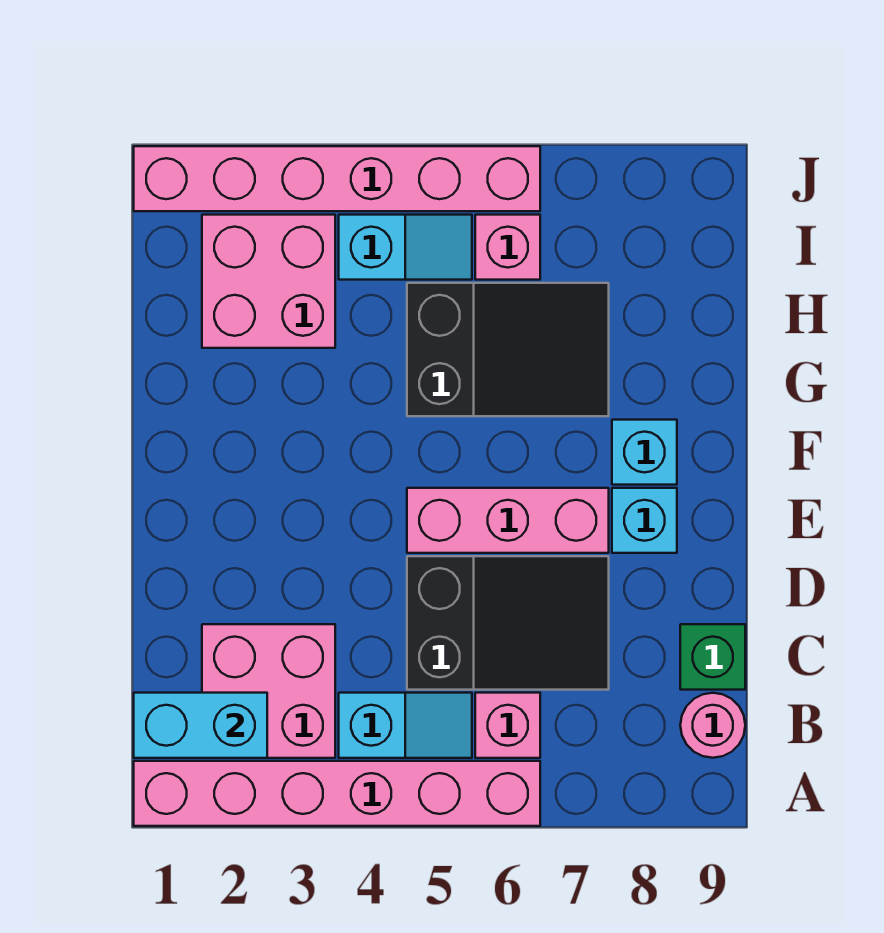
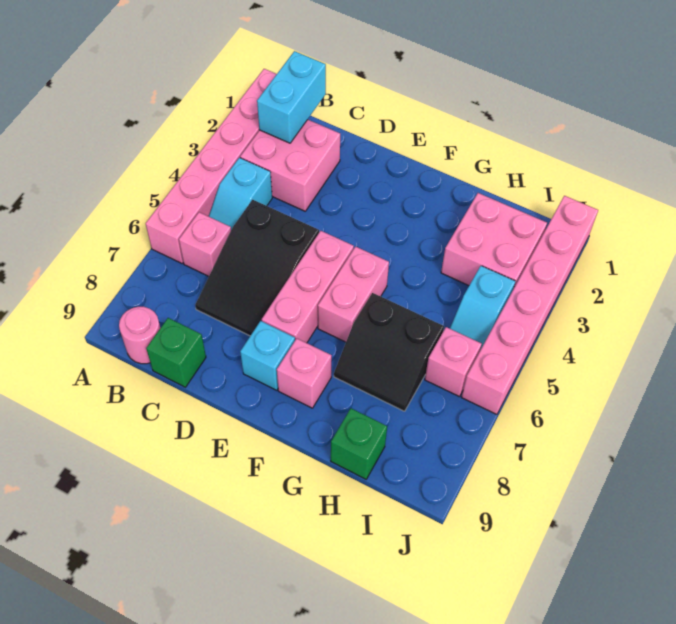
none -> pink brick F5:F6 level 1
cyan brick F8 level 1 -> pink brick F8 level 1
black slope G5:H7 level 1 top 5 -> black slope G6:H7 level 1 top 6
none -> green brick H9 level 1

